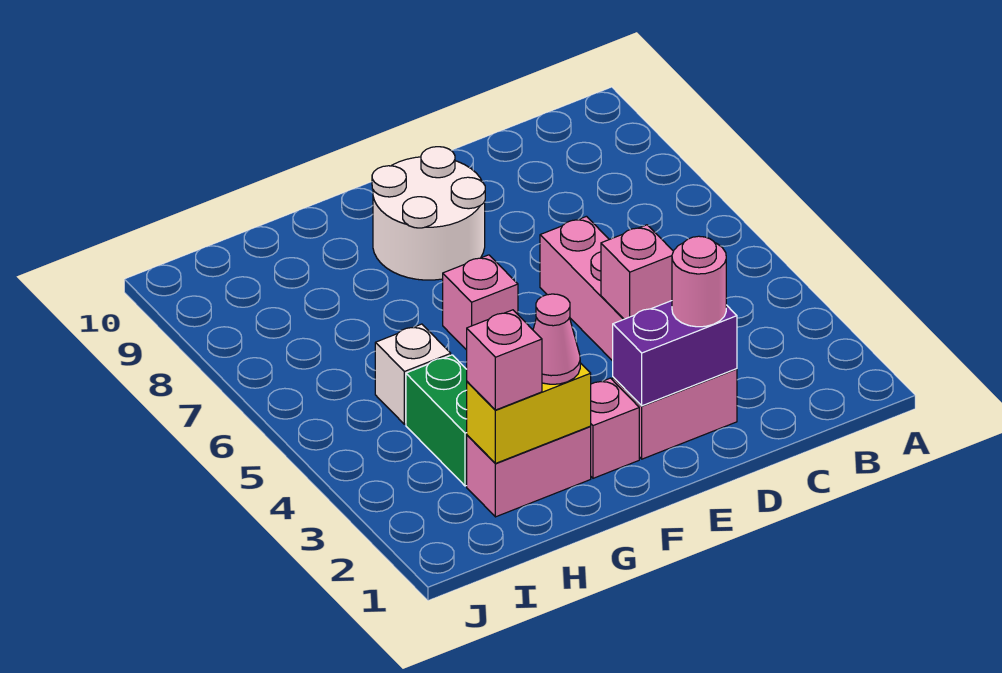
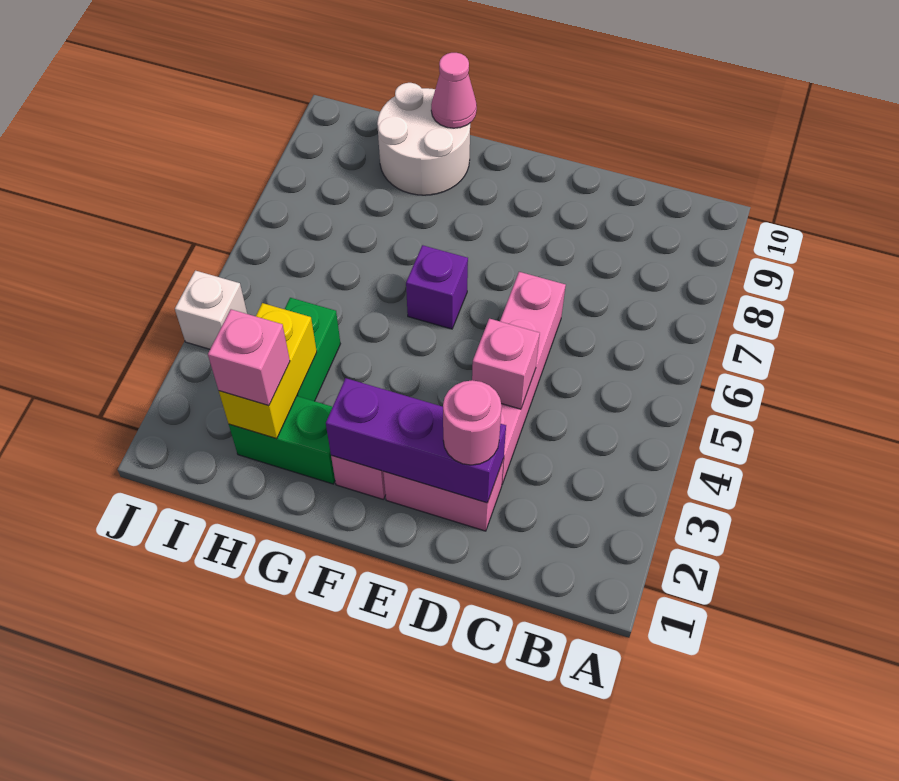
purple brick D2:E2 level 2 -> purple brick D2:F2 level 2
white round brick E8:F9 level 1 -> white round brick G9:H10 level 1
pink brick F6 level 1 -> purple brick F6 level 1
pink brick G2:H2 level 1 -> green brick G2:H2 level 1
yellow brick G2:H2 level 2 -> yellow brick H2:H3 level 2
pink cone G2 level 3 -> pink cone G10 level 2
white brick H5 level 1 -> white brick J4 level 1

